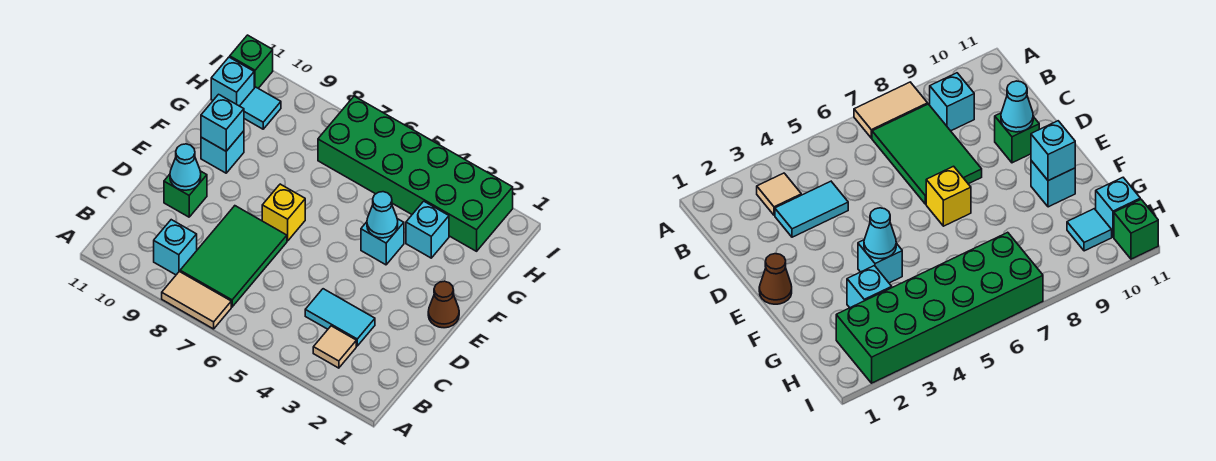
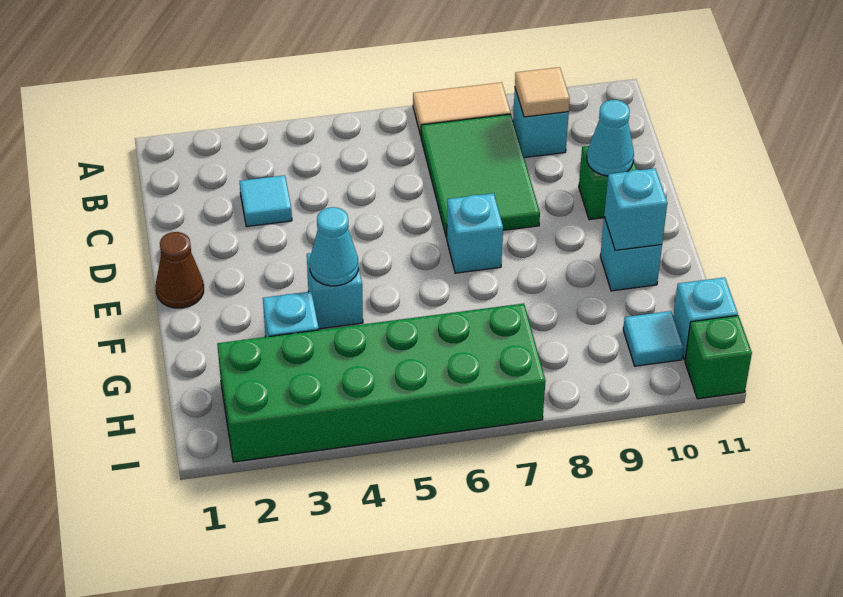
tan tile B3 level 1 -> tan tile B9 level 2
cyan tile C3:C4 level 1 -> cyan tile C3 level 1
yellow brick E7 level 1 -> cyan brick E7 level 1

